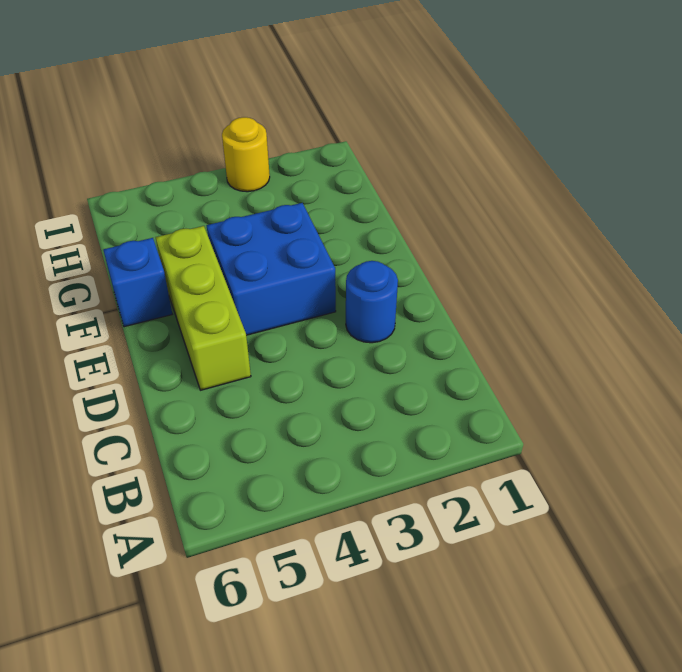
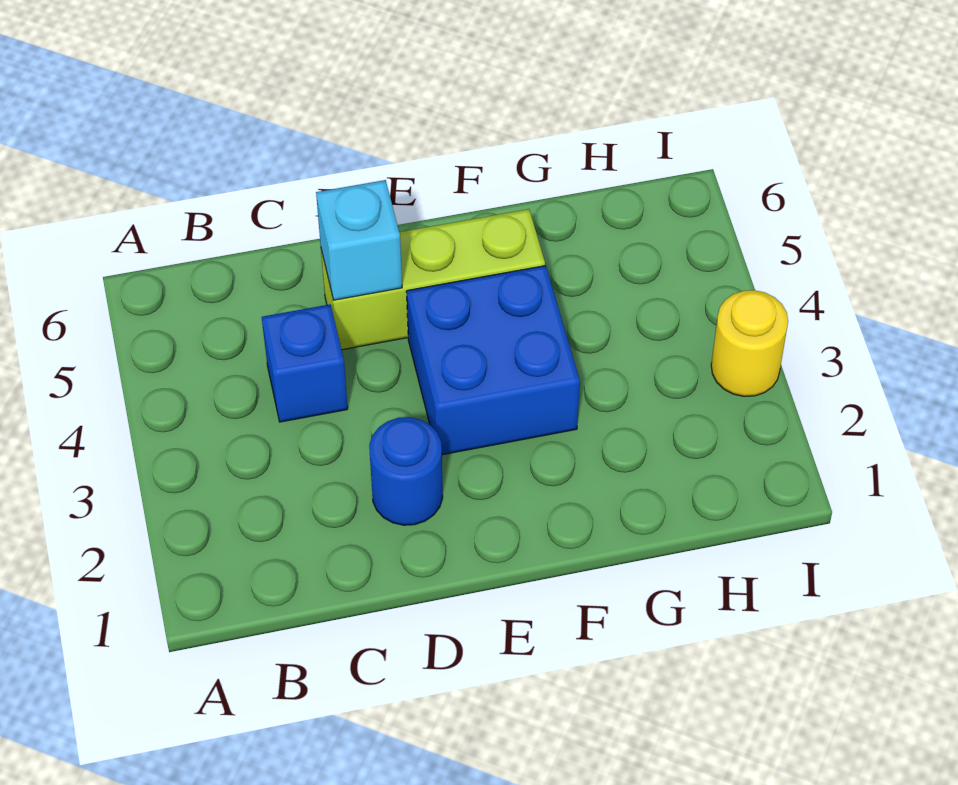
none -> cyan brick D5 level 2
blue brick F6 level 1 -> blue brick C4 level 1

